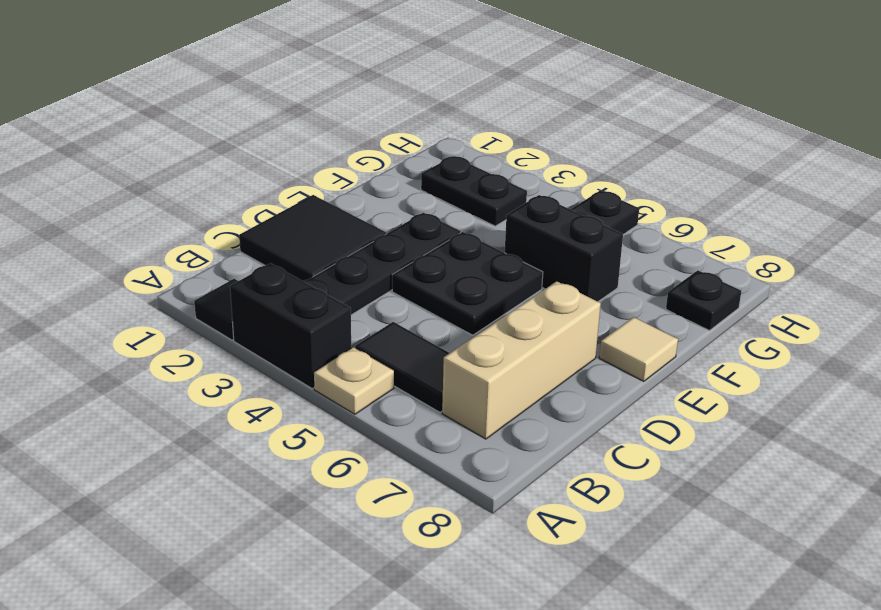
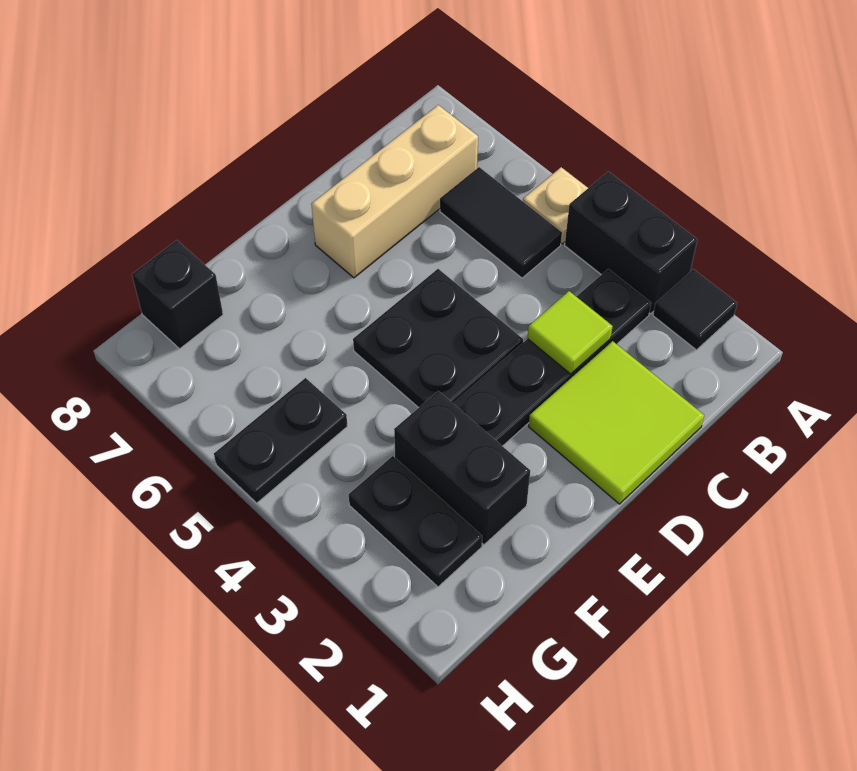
black tile C1:D2 level 1 -> lime tile C1:D2 level 1
none -> lime tile C3 level 2
tan tile E8 level 1 -> none
black brick F5:F6 level 1 -> black brick F2:F3 level 1
black plate G8 level 1 -> black brick G8 level 1

